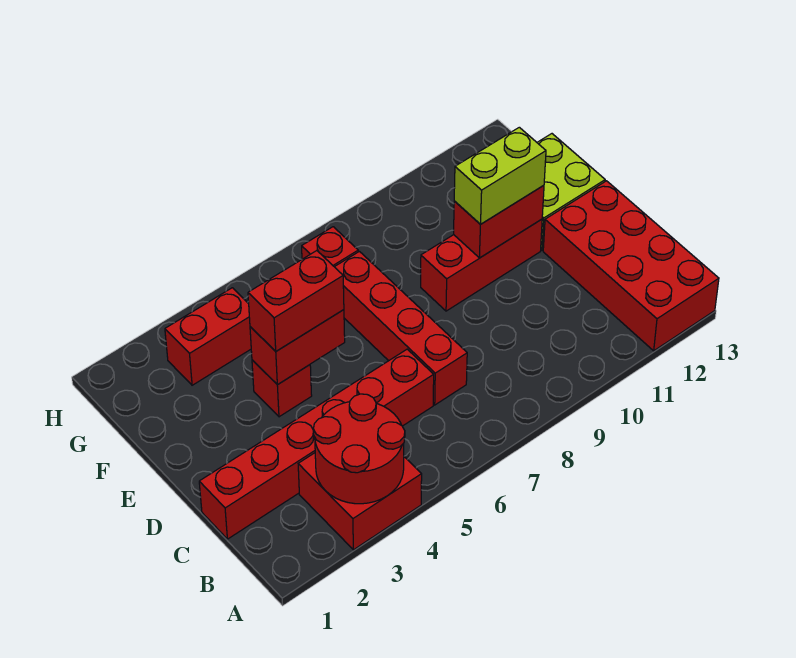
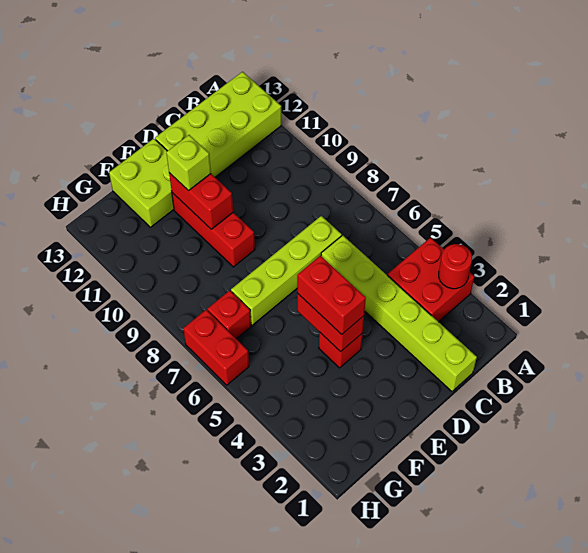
red round brick A3:B4 level 2 -> red round brick A3 level 2
red brick A12:D13 level 1 -> lime brick A12:D13 level 1
red brick C1:C6 level 1 -> lime brick C1:C6 level 1
red brick C7:F7 level 1 -> lime brick C7:F7 level 1
lime brick E10:E11 level 3 -> lime brick E11 level 3
red brick G3:G4 level 1 -> red brick H6:H7 level 1

